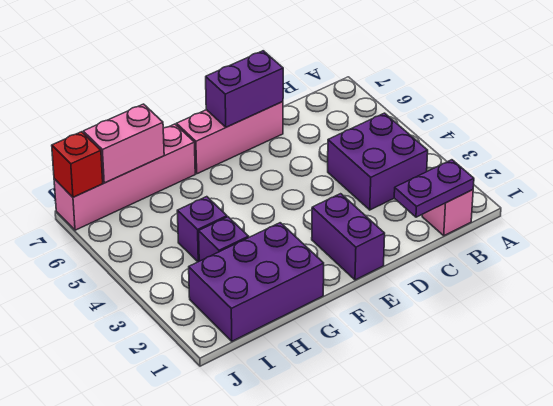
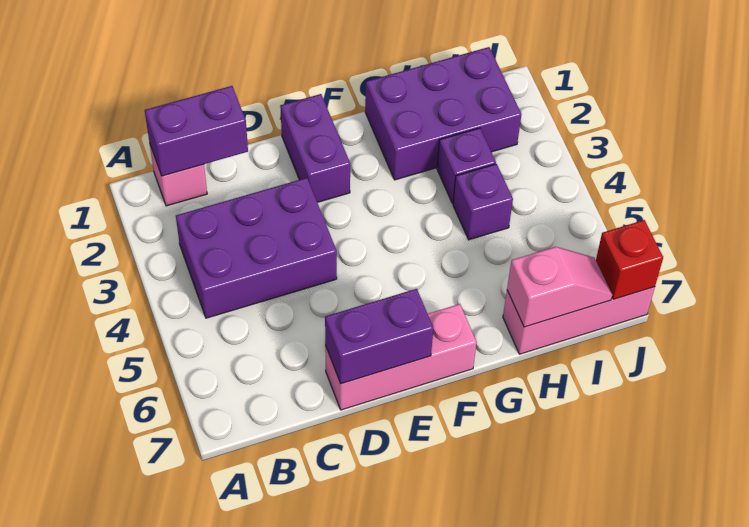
purple plate B1:C1 level 2 -> purple brick B1:C1 level 2
purple brick B3:C4 level 1 -> purple brick B3:D4 level 1
pink brick G7:J7 level 1 -> pink brick H7:J7 level 1
pink brick H7:I7 level 2 -> pink slope H7:I7 level 2 top H

